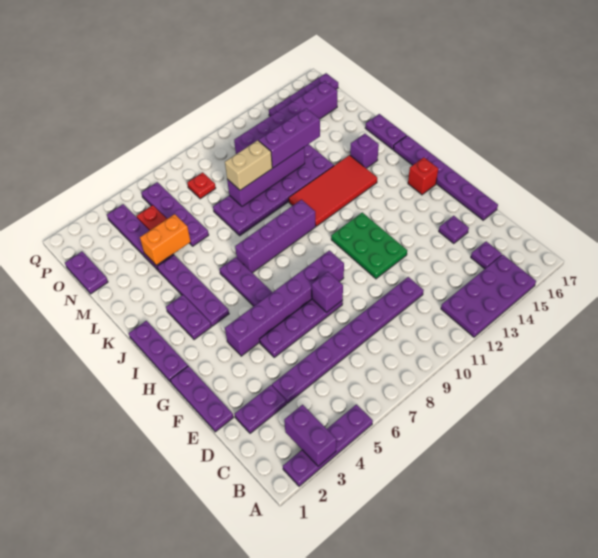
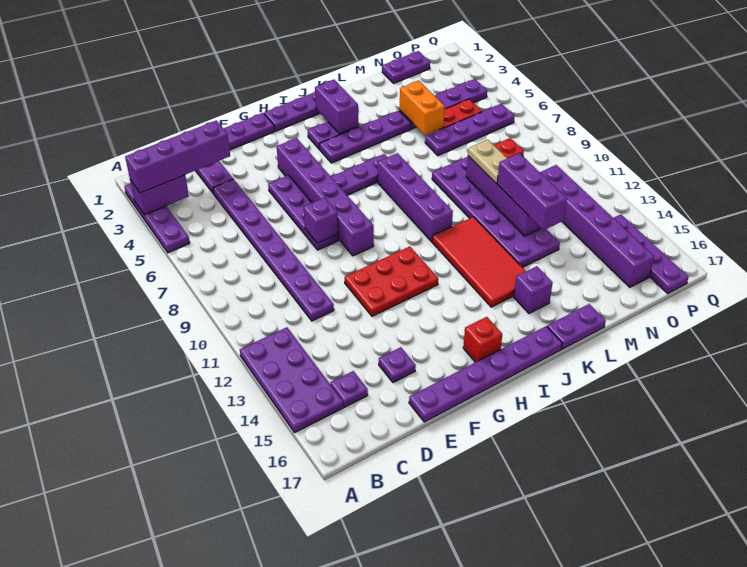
none -> purple brick A3:D3 level 3
green plate F11:H12 level 1 -> red plate F11:H12 level 1
none -> purple brick J2:J3 level 2
tan brick M9:M10 level 3 -> tan plate M9:M10 level 3

